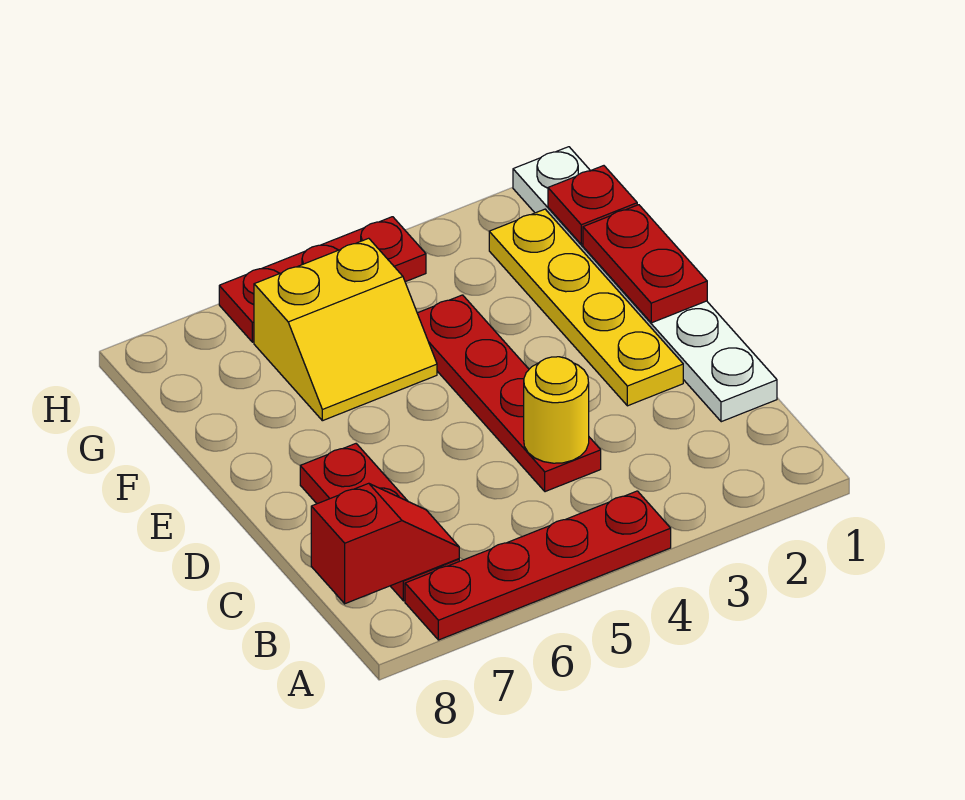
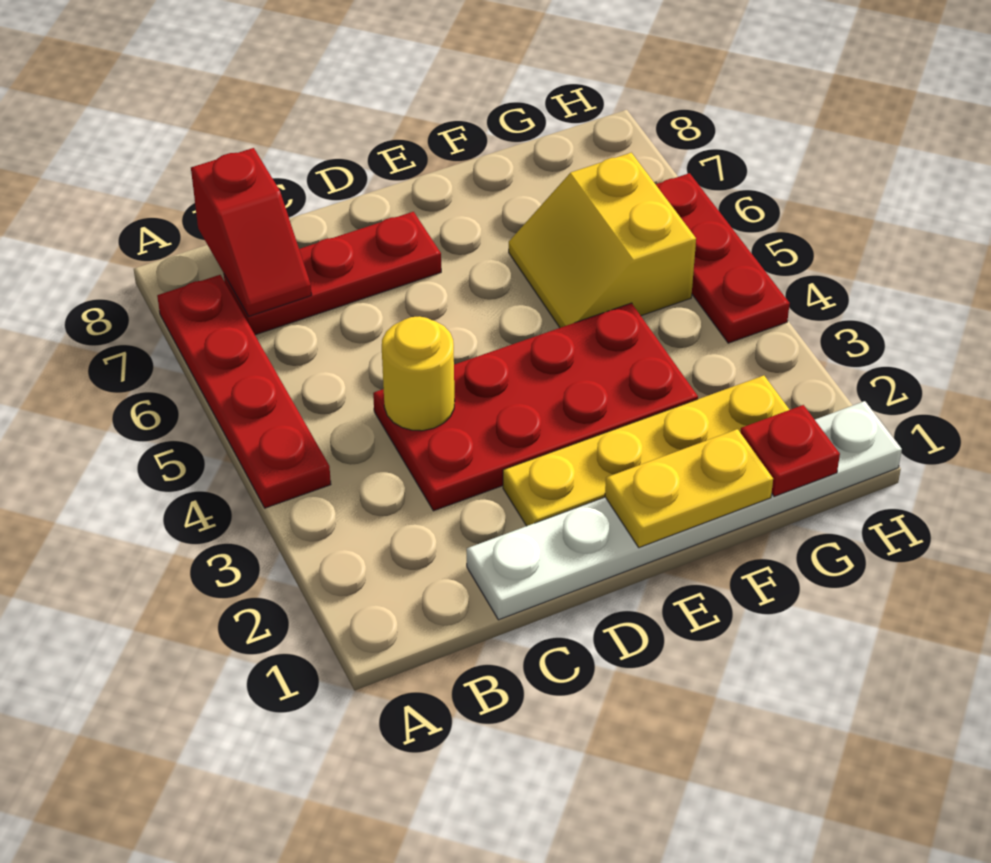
red plate C4:F4 level 1 -> red plate C3:F4 level 1
red plate E1:F1 level 2 -> yellow plate E1:F1 level 2

